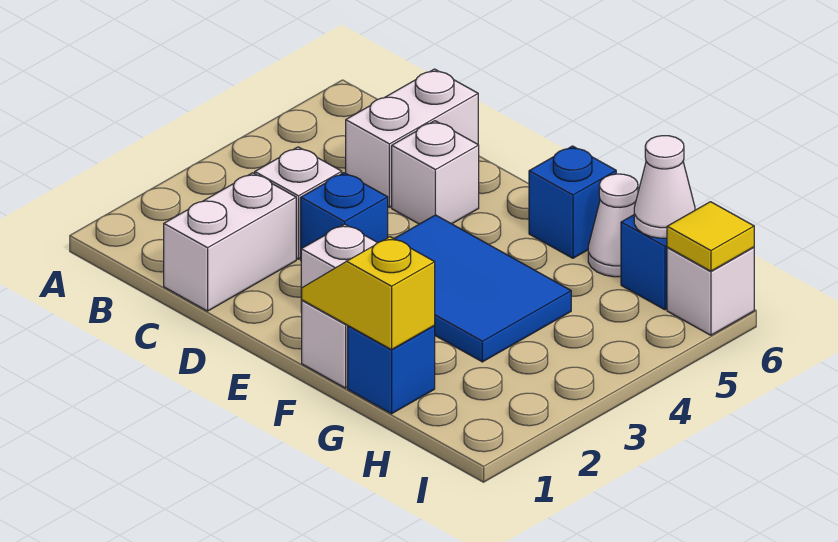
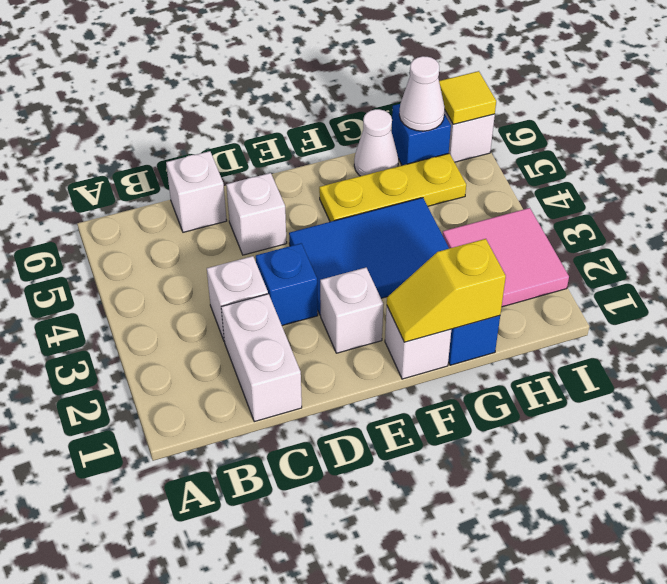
white brick C5:C6 level 1 -> white brick C6 level 1
none -> yellow plate F5:H5 level 1
blue brick F6 level 1 -> none
none -> pink tile H2:I3 level 1

